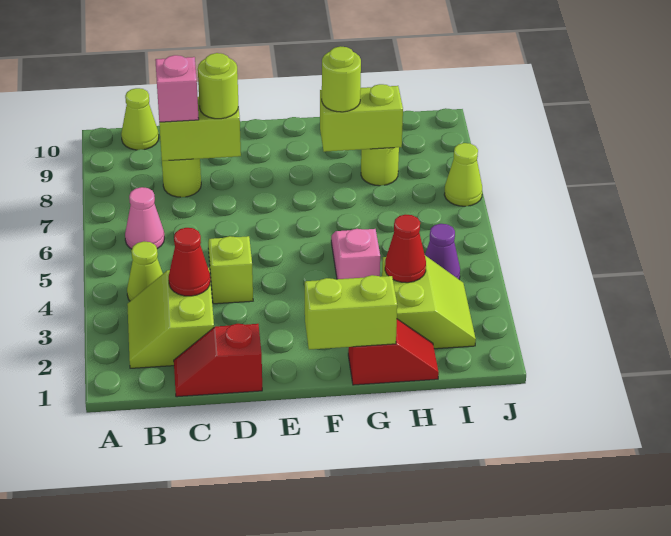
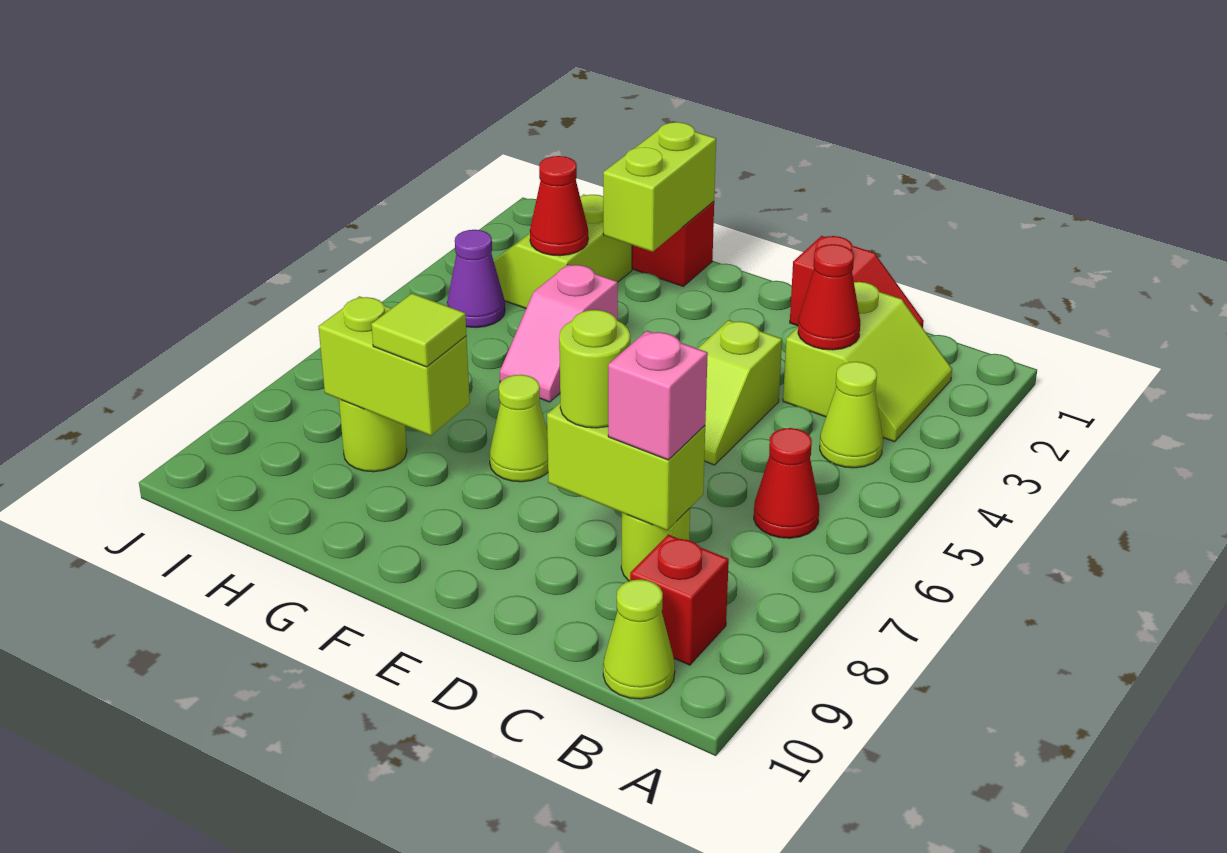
pink cone B6 level 1 -> red cone B6 level 1
none -> red brick B9 level 1
lime brick F1:G1 level 2 -> lime brick G1:G2 level 2
lime round brick G8 level 3 -> lime tile G8 level 3
lime cone J7 level 1 -> lime cone F7 level 1

